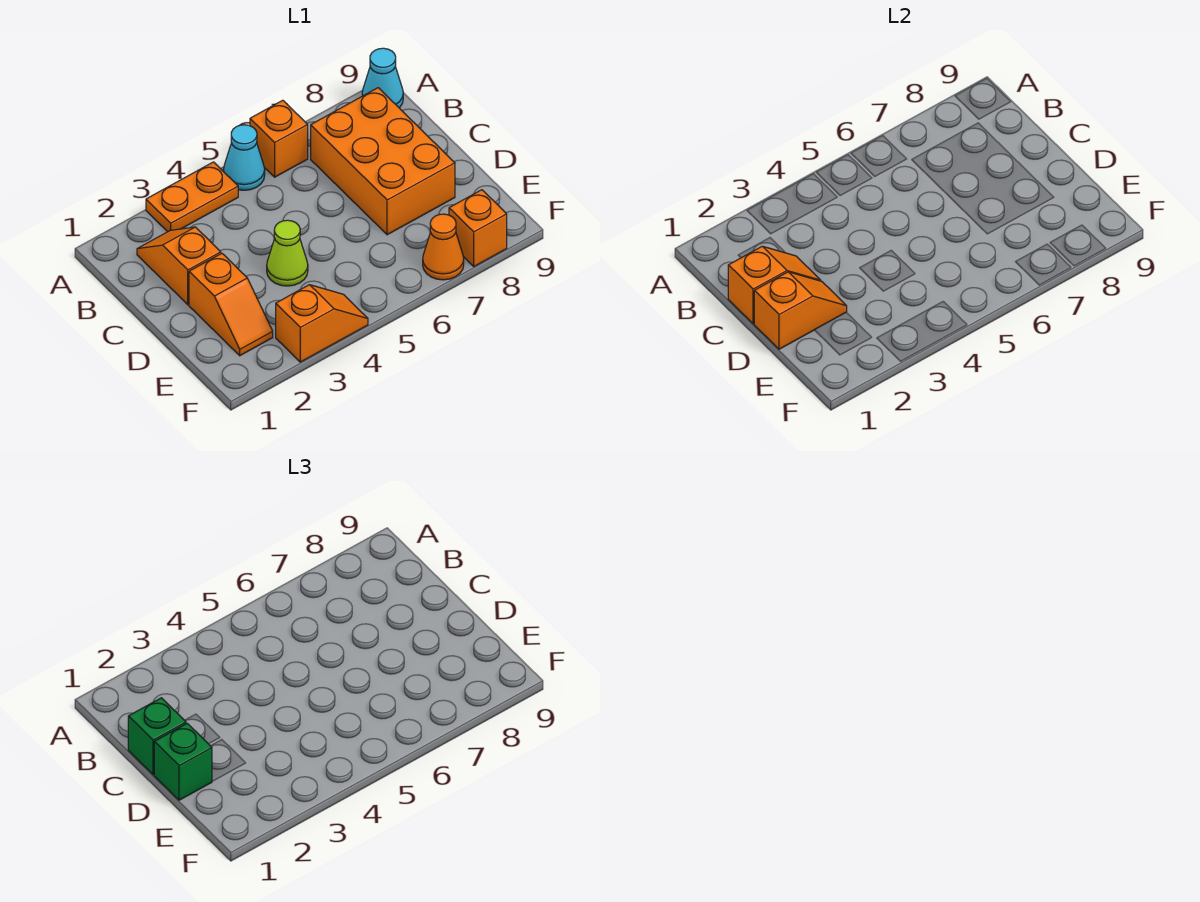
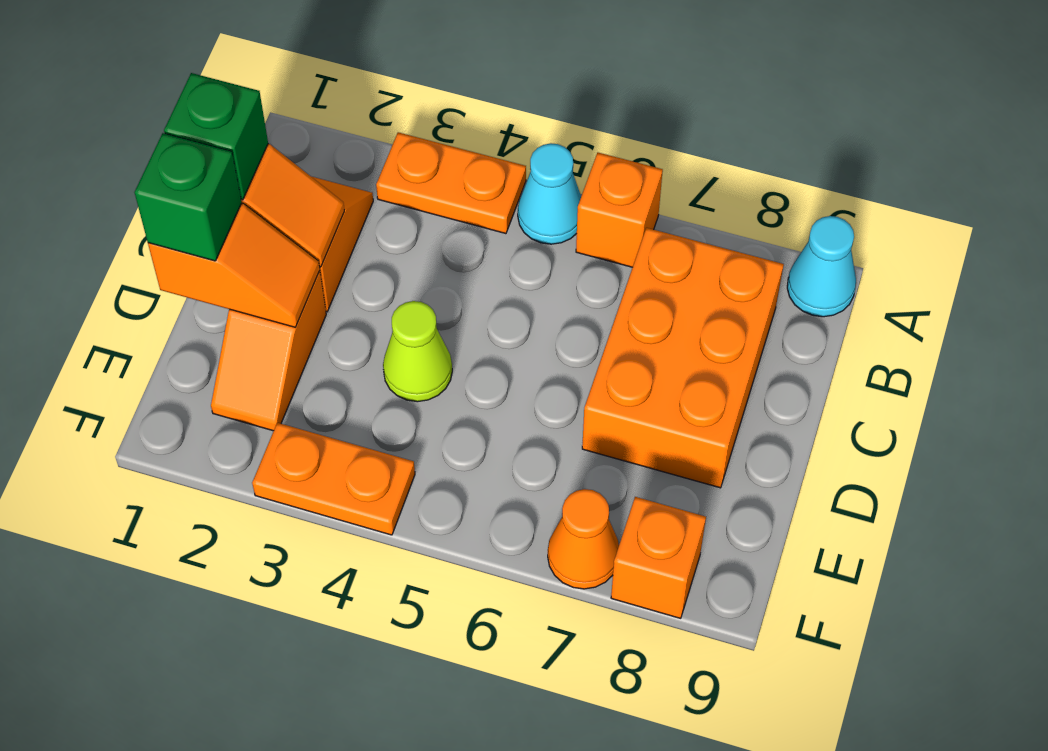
orange slope F3:F4 level 1 top 3 -> orange plate F3:F4 level 1

